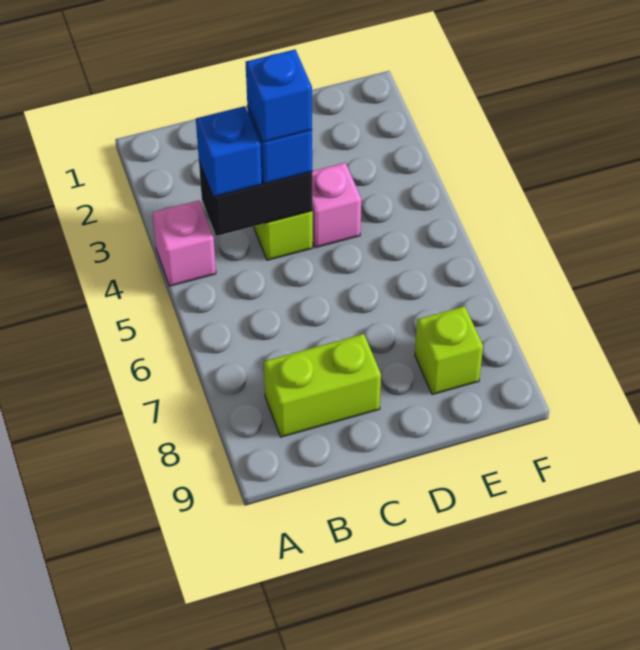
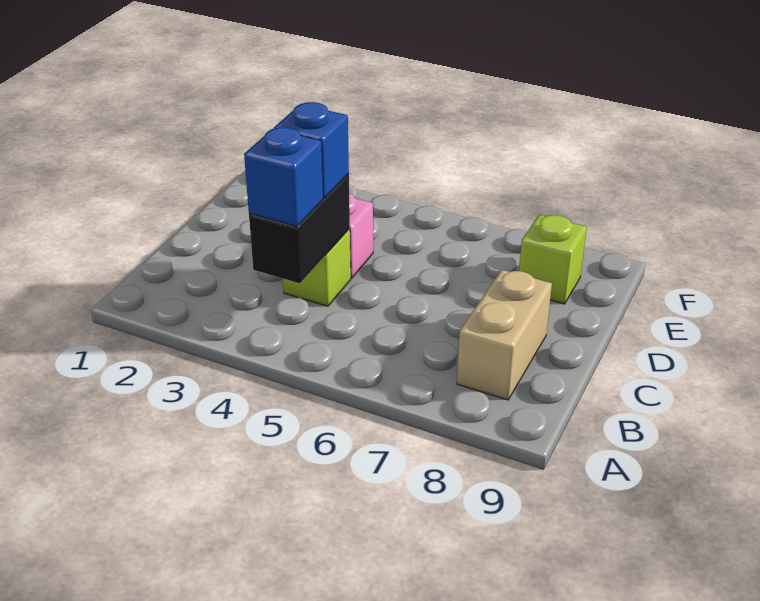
pink brick A4 level 1 -> none
lime brick B8:C8 level 1 -> tan brick B8:C8 level 1
blue brick C4 level 4 -> none

